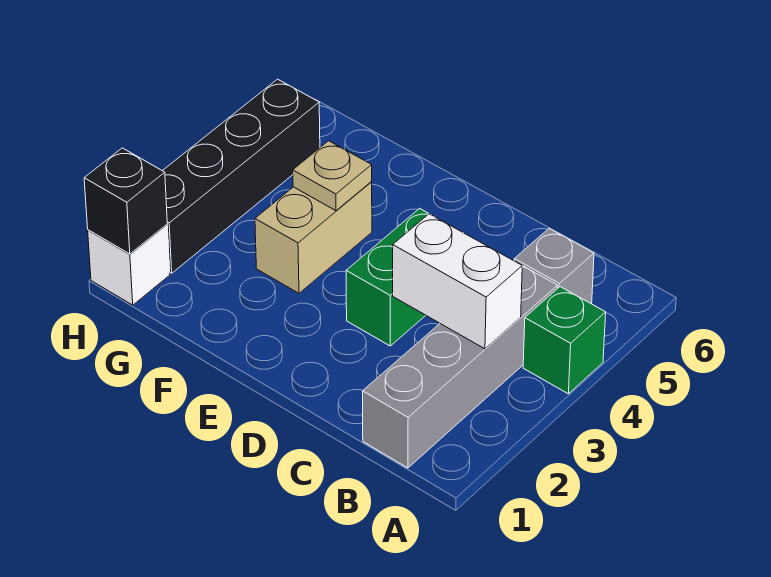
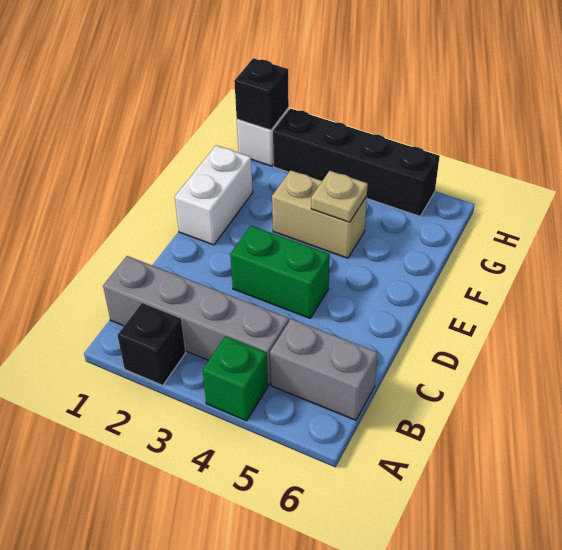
none -> black brick A2 level 1
white brick B3:C3 level 2 -> white brick E1:F1 level 1
grey brick B5 level 1 -> grey brick B5:B6 level 1

